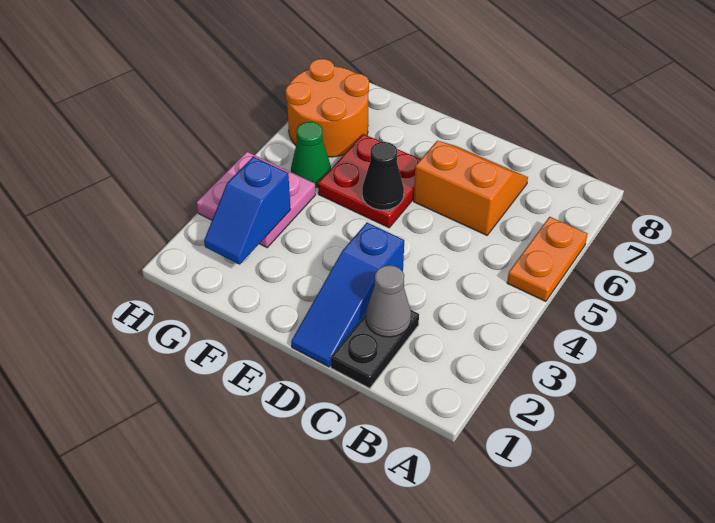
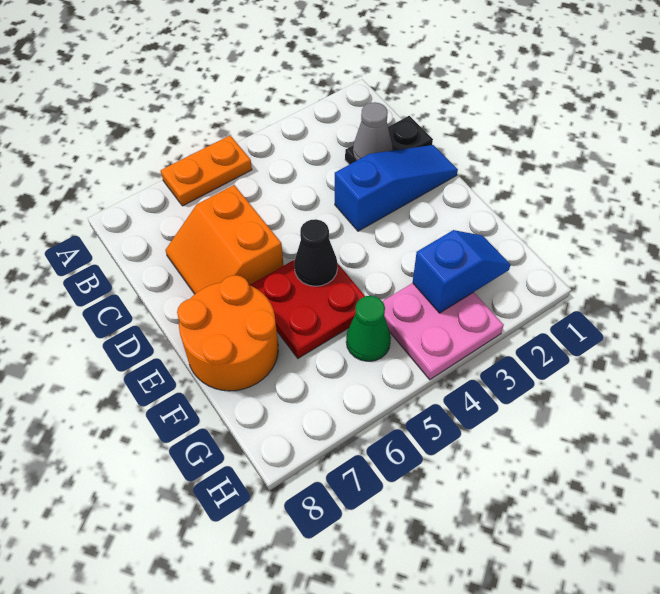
orange round brick G6:H7 level 1 -> orange round brick E7:F8 level 1

